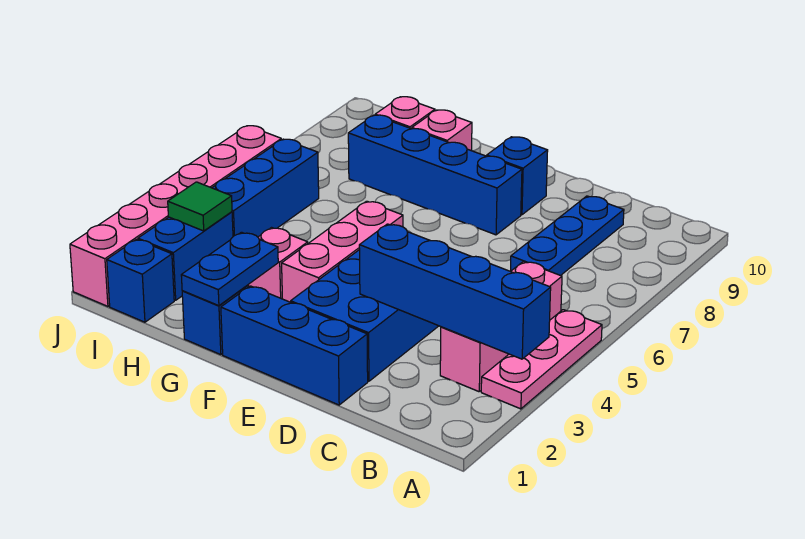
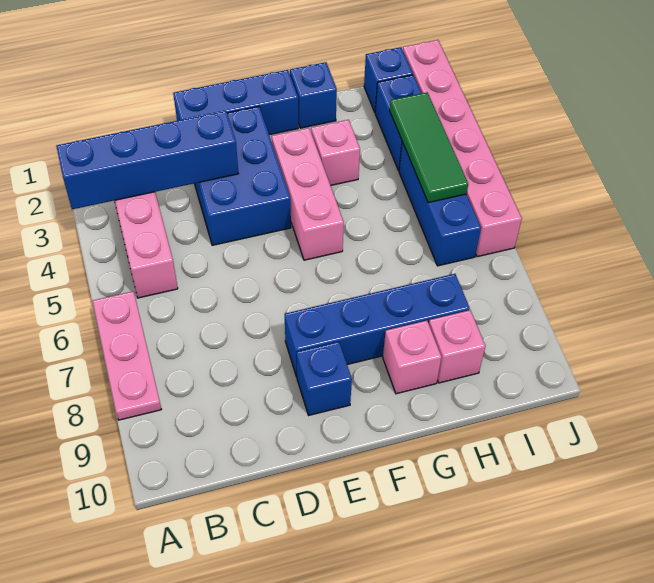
pink plate A3:A5 level 1 -> pink plate A6:A8 level 1
blue plate C7:C9 level 1 -> none
blue plate G1:G2 level 2 -> none
green tile I3 level 2 -> green tile I3:I5 level 2

